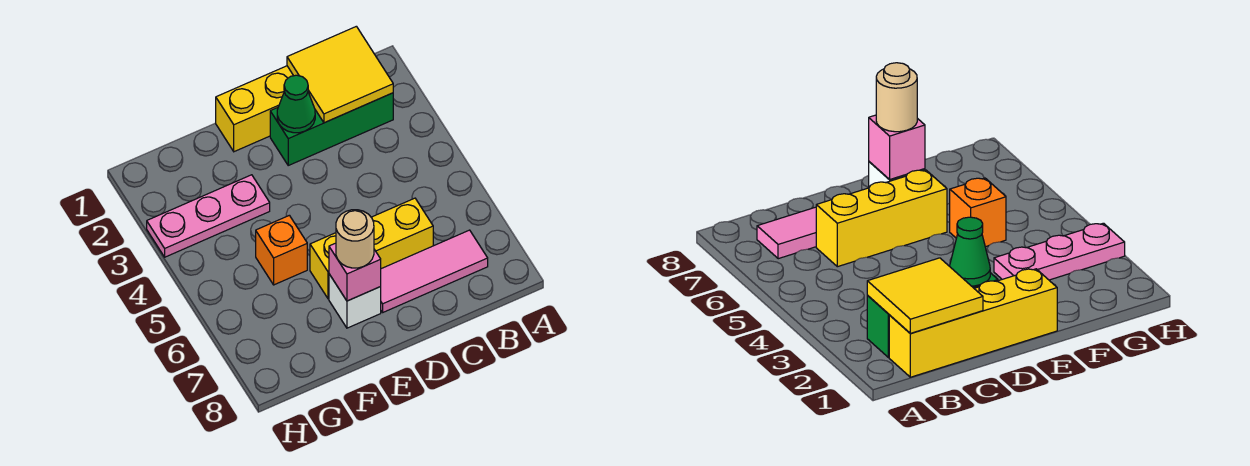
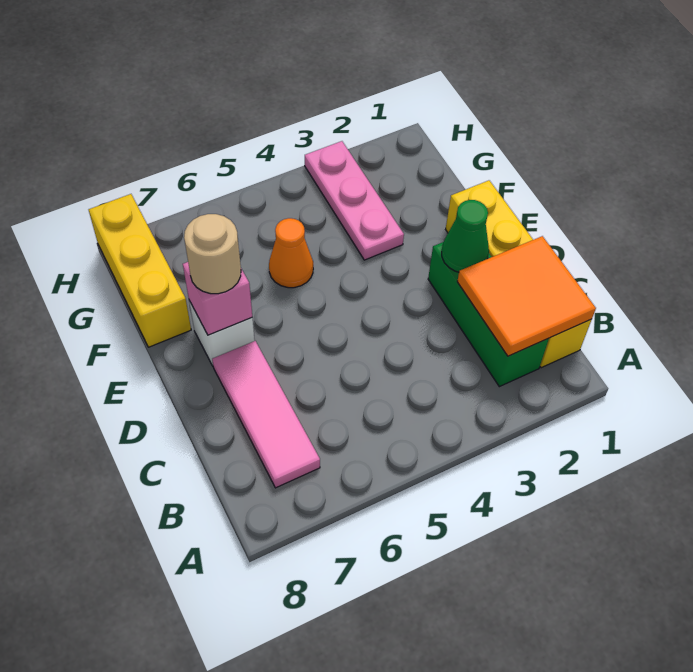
yellow tile B1:C2 level 2 -> orange tile B1:C2 level 2
yellow brick C6:E6 level 1 -> yellow brick F8:H8 level 1
orange brick F5 level 1 -> orange cone F5 level 1

